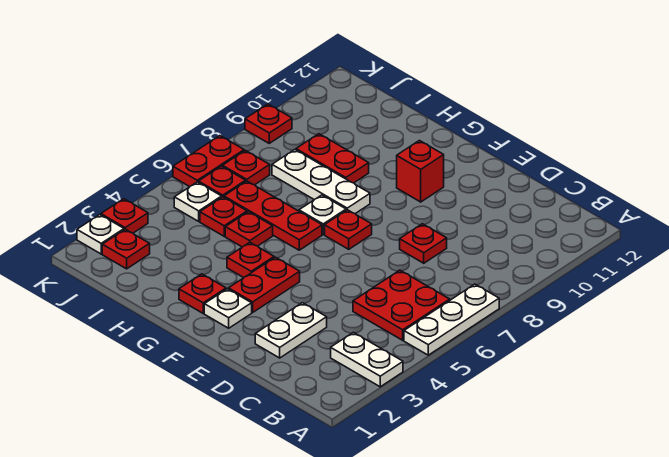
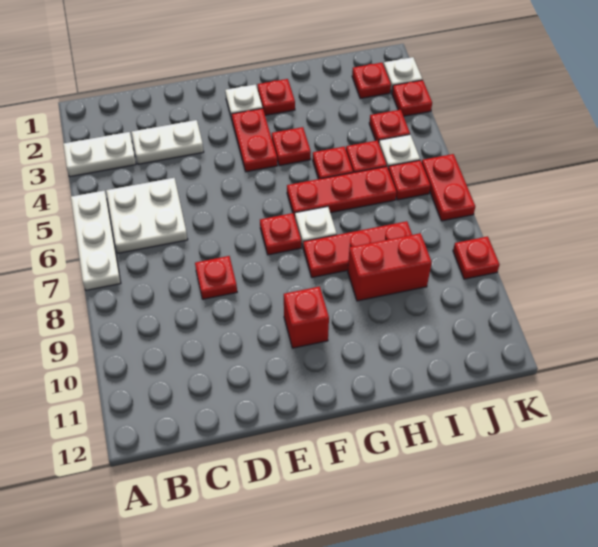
red plate B5:C6 level 1 -> white plate B5:C6 level 1
white plate D2:D3 level 1 -> white plate C3:D3 level 1
white plate G8:I8 level 1 -> red plate G8:I8 level 1
red plate H9:I9 level 1 -> red brick H9:I9 level 1
red plate J7 level 1 -> red plate J4 level 1

